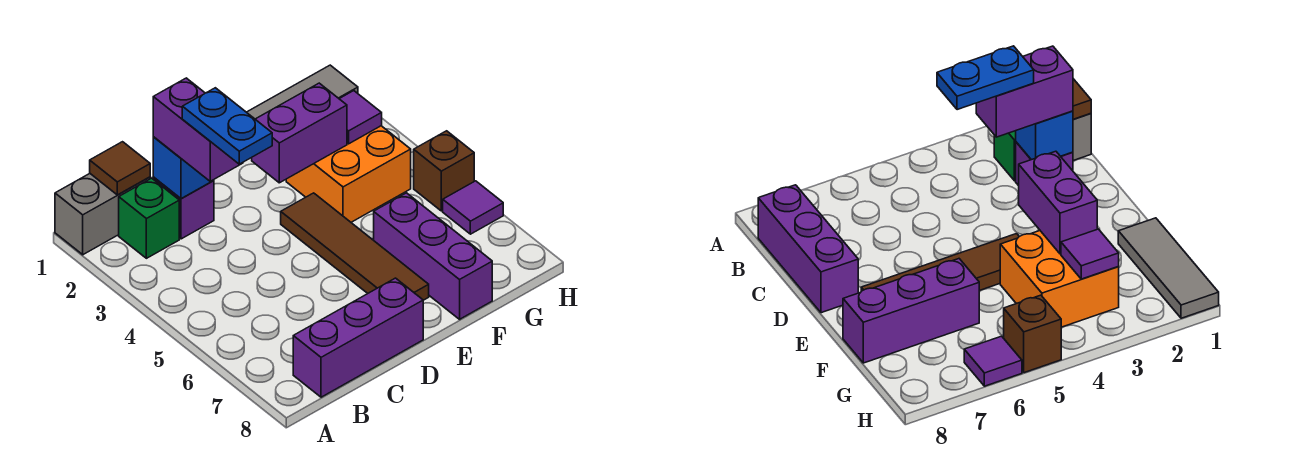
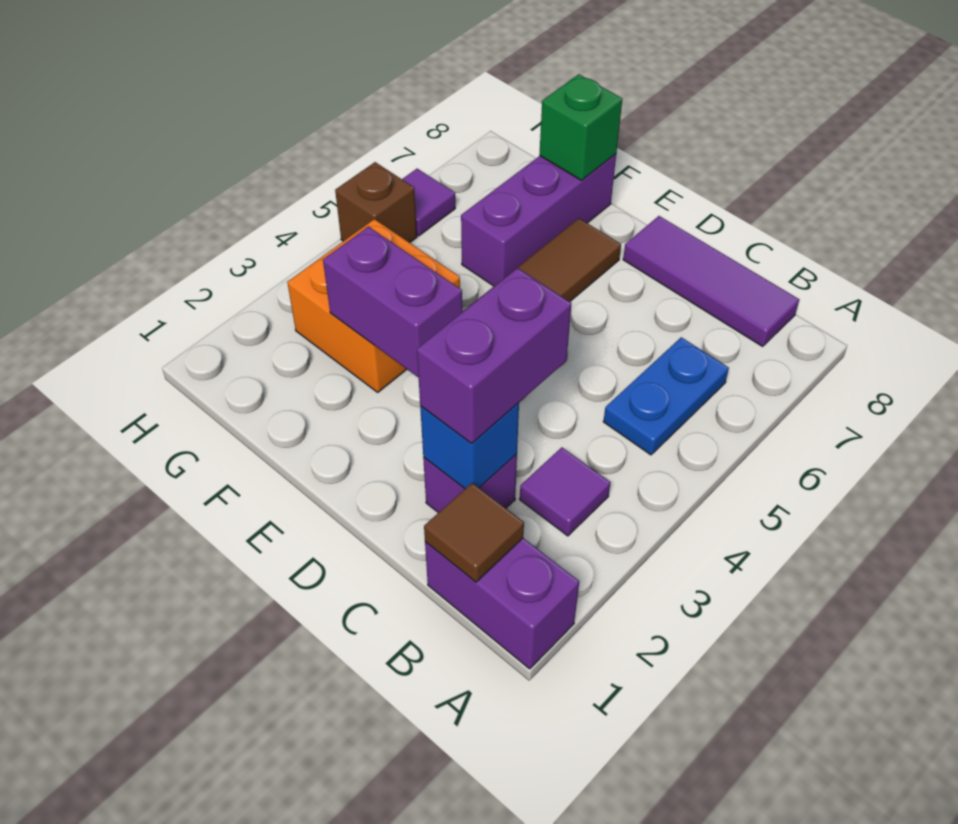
grey brick A1:B1 level 1 -> purple brick A1:B1 level 1
green brick B2 level 1 -> green brick F8 level 2
purple brick B8:D8 level 1 -> purple tile B8:D8 level 1
blue plate C3:C4 level 4 -> blue plate B5:B6 level 1
grey tile F1:H1 level 1 -> none
purple tile G3 level 2 -> purple tile B3 level 1

